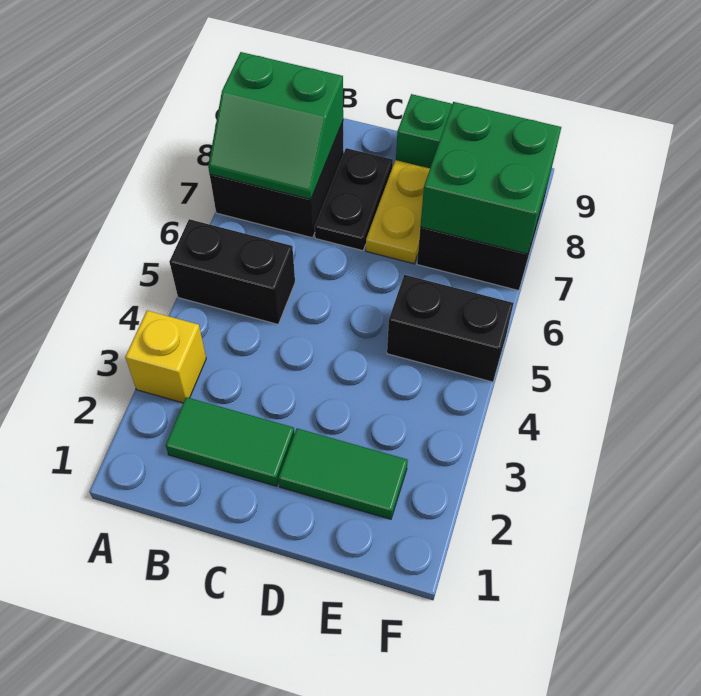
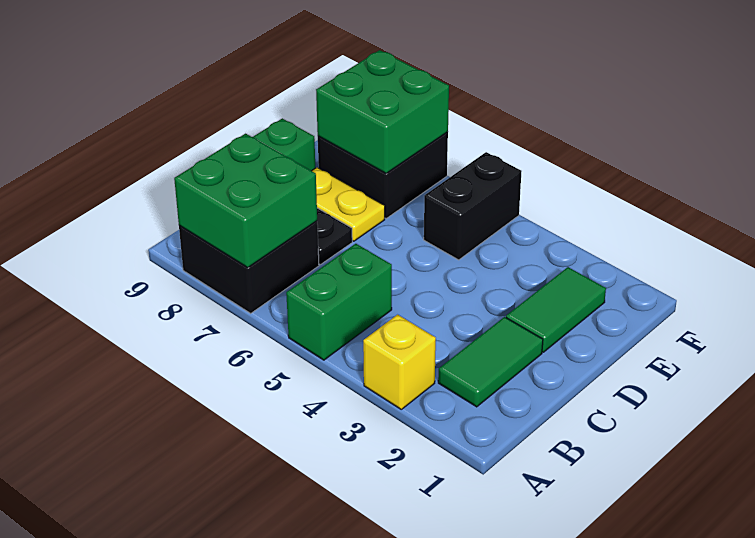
black brick A5:B5 level 1 -> green brick A5:B5 level 1
green slope A7:B8 level 2 top 8 -> green brick A7:B8 level 2

